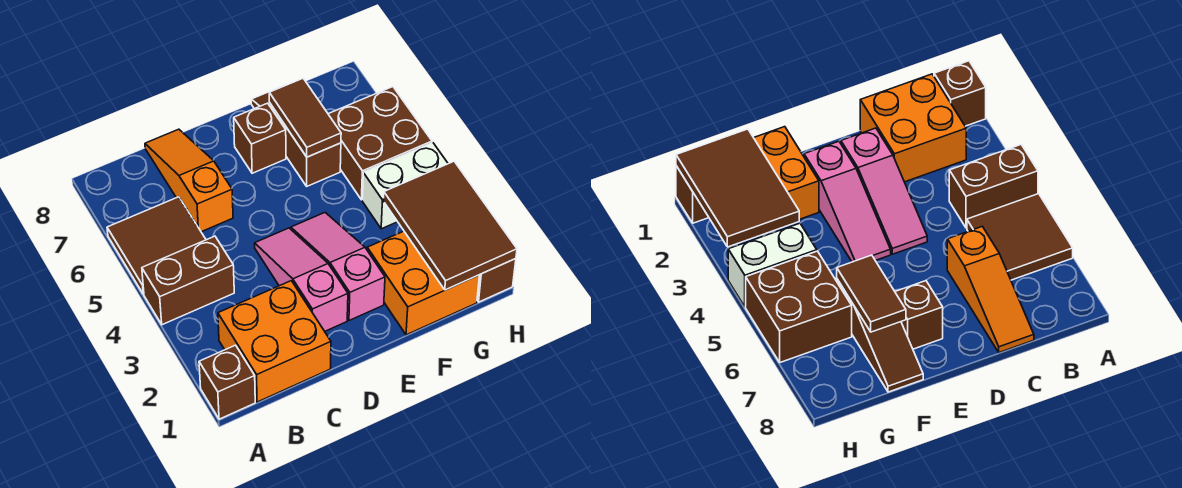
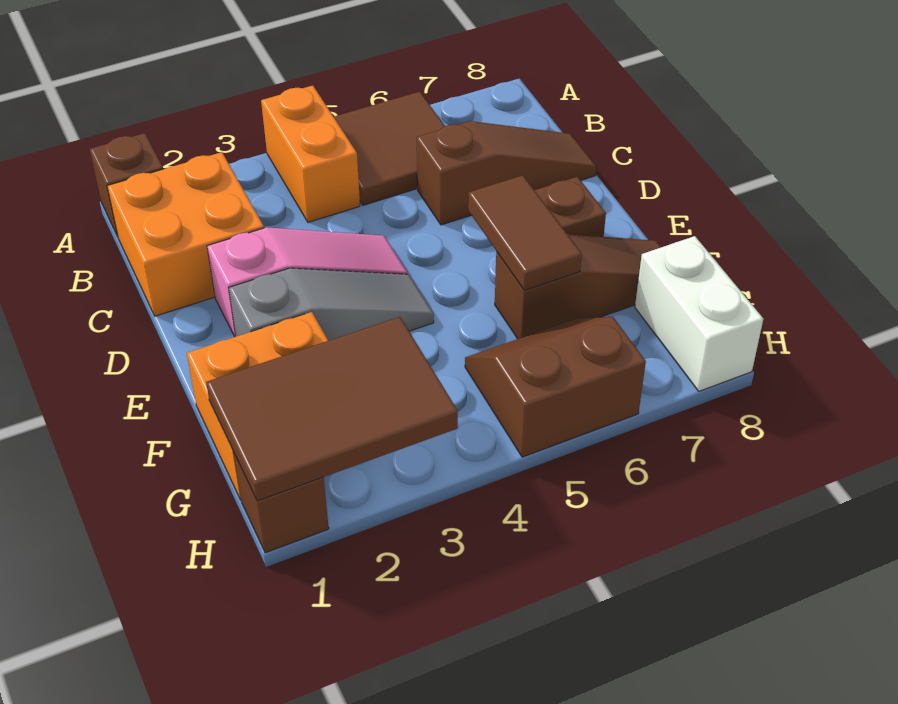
brown brick A4:B4 level 1 -> orange brick A4:B4 level 1
orange slope C6:C8 level 1 top 6 -> brown slope C6:C8 level 1 top 6
pink slope E2:E4 level 1 top 2 -> grey slope E2:E4 level 1 top 2
brown tile F6:F7 level 2 -> brown tile E6:F6 level 2
white brick G4:H4 level 1 -> white brick G8:H8 level 1
brown brick G5:H6 level 1 -> brown slope G5:H6 level 1 top H

